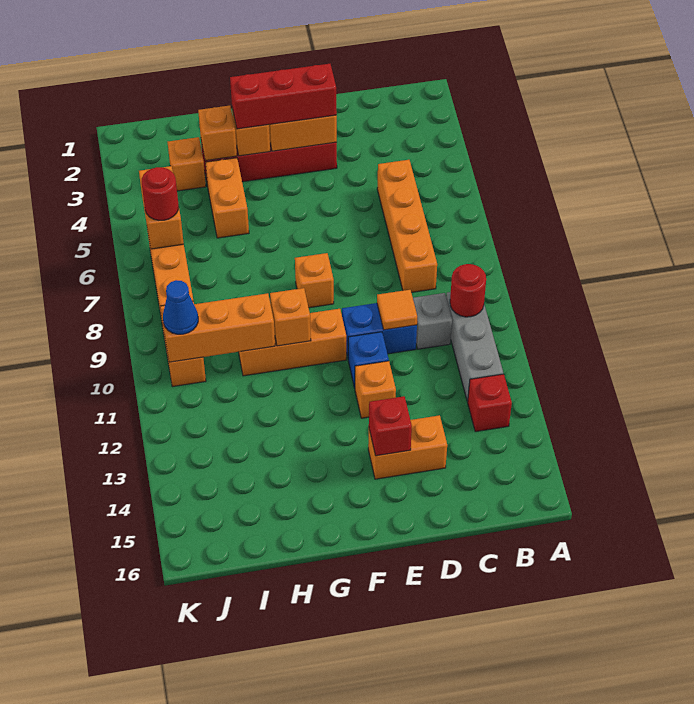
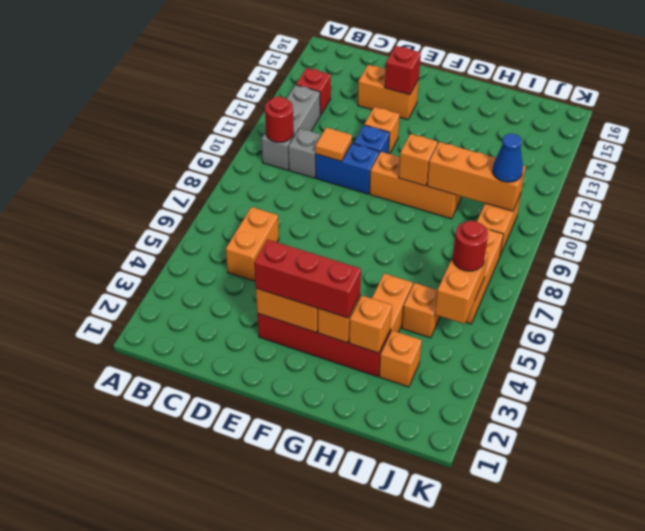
orange brick C5:C8 level 1 -> orange brick C5:C6 level 1
orange brick F8 level 1 -> orange brick I5 level 1

